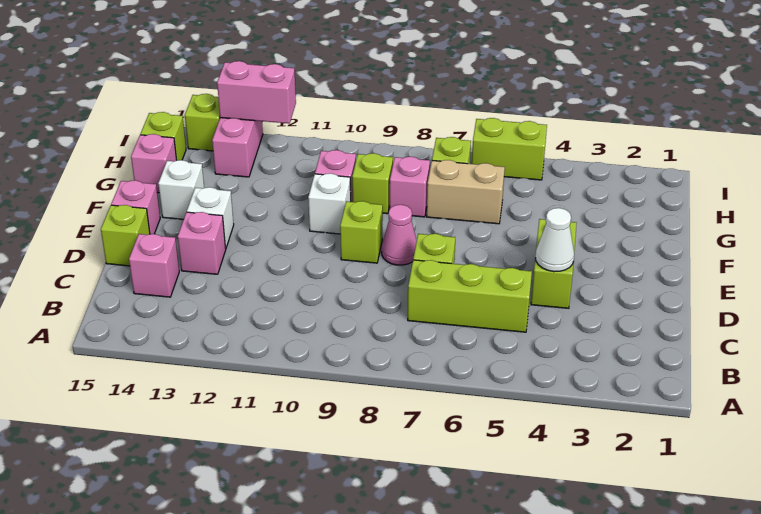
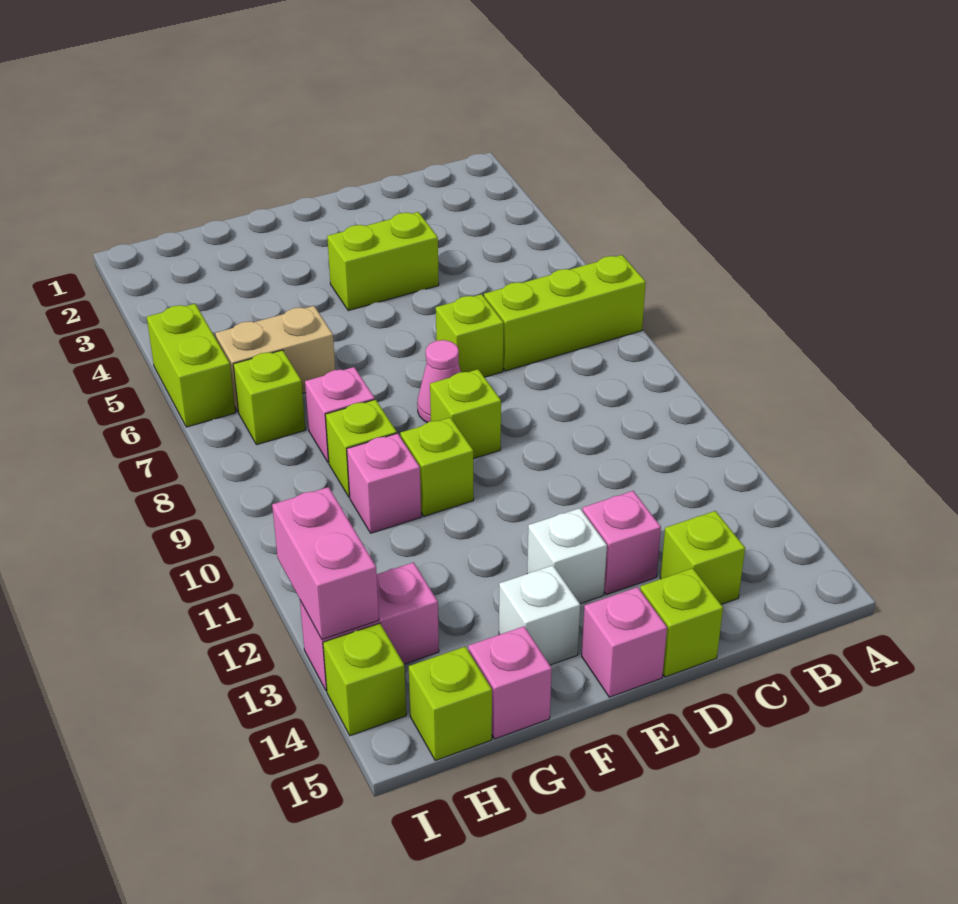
lime brick C5:C7 level 1 -> lime brick A7:C7 level 1
pink brick C14 level 1 -> lime brick C14 level 1
white cone D4 level 2 -> none
white brick F10 level 1 -> lime brick F10 level 1
tan brick G6:G7 level 1 -> tan brick G6:H6 level 1

